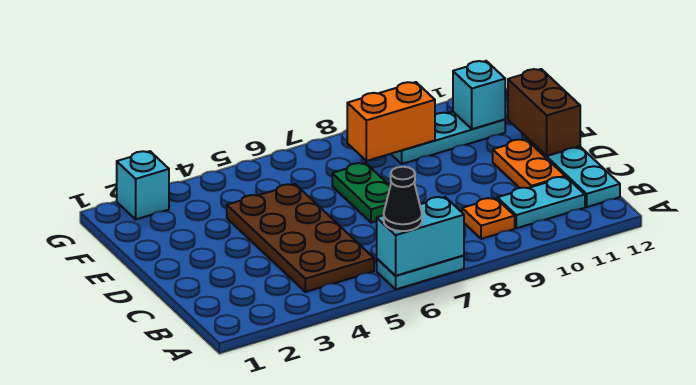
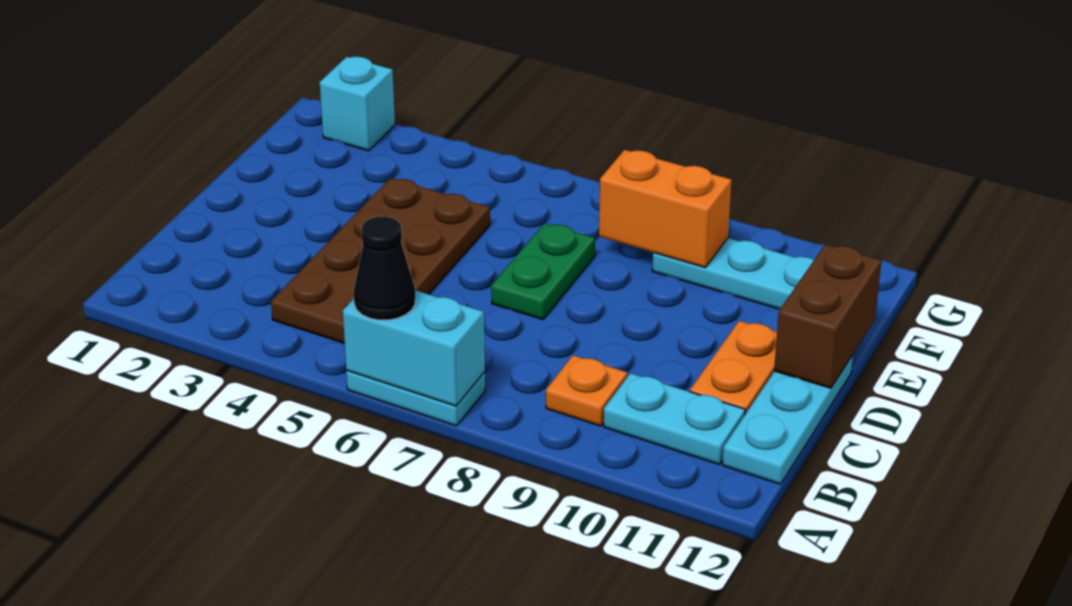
cyan brick F11 level 2 -> none

